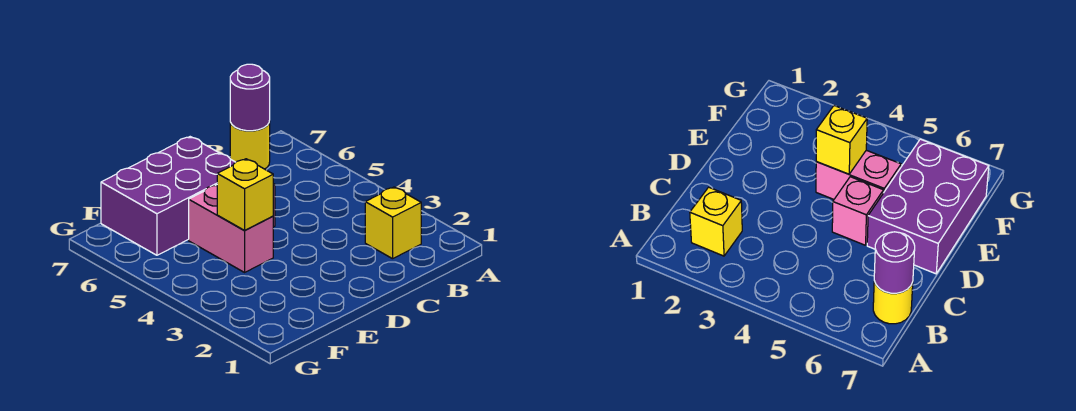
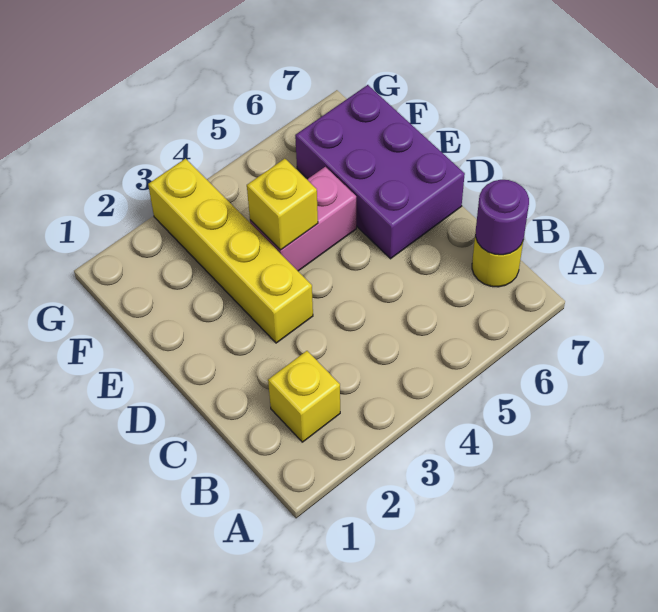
none -> yellow brick D3:G3 level 1
pink brick D5 level 1 -> none

